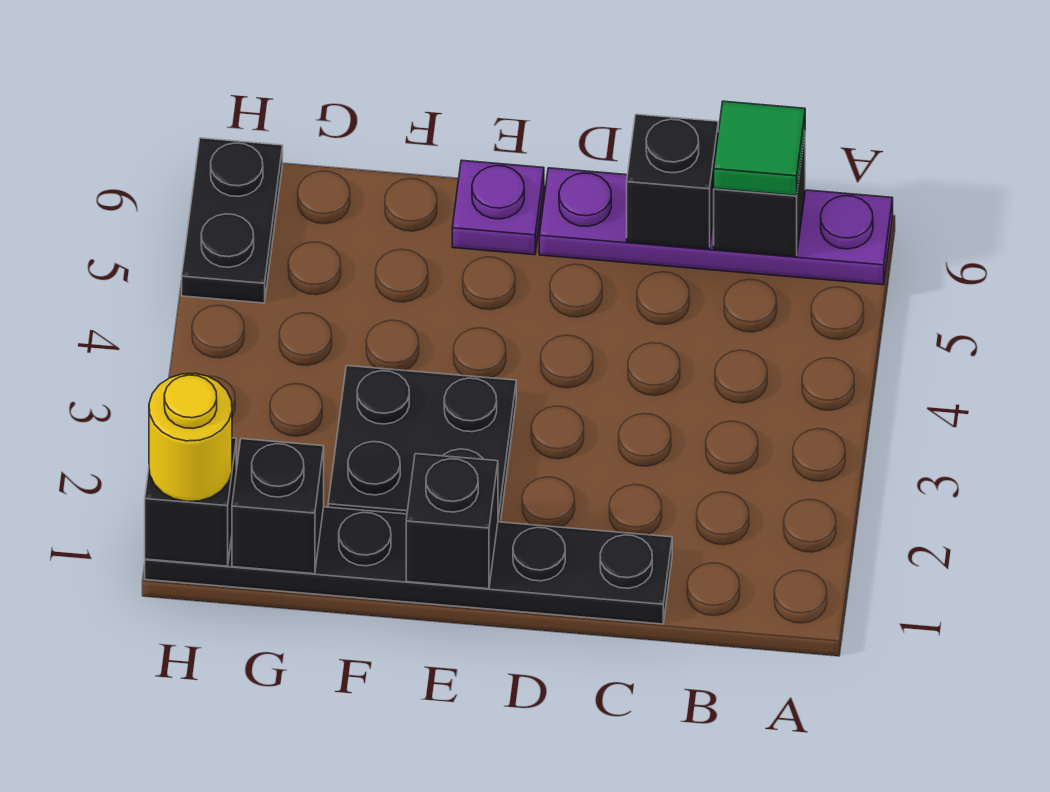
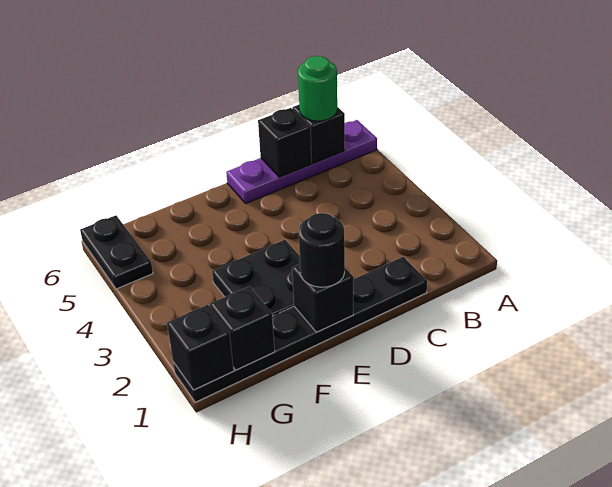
green tile B6 level 3 -> green round brick B6 level 3
none -> black round brick E1 level 3
purple plate E6 level 1 -> none
yellow round brick H1 level 3 -> none

